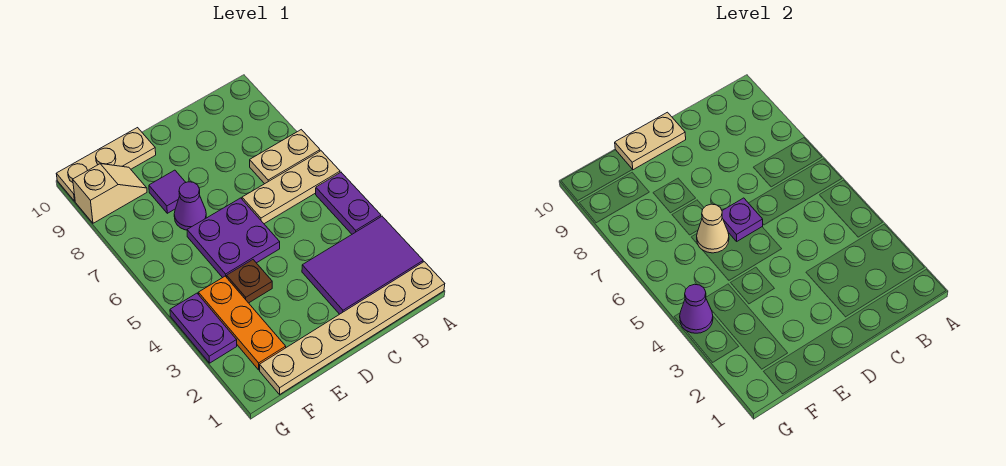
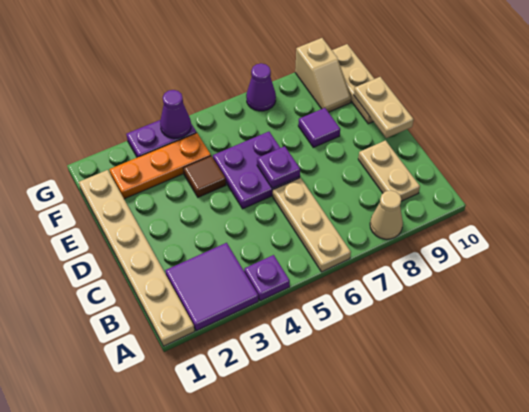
purple tile A2:C3 level 1 -> purple tile A2:B3 level 1
purple plate A4:A5 level 1 -> purple plate A4 level 1
tan plate A7:B7 level 1 -> tan plate B9:C9 level 1
brown plate E4 level 1 -> brown tile E4 level 1
tan cone E6 level 2 -> tan cone A8 level 1
purple cone E7 level 1 -> purple cone G7 level 1

